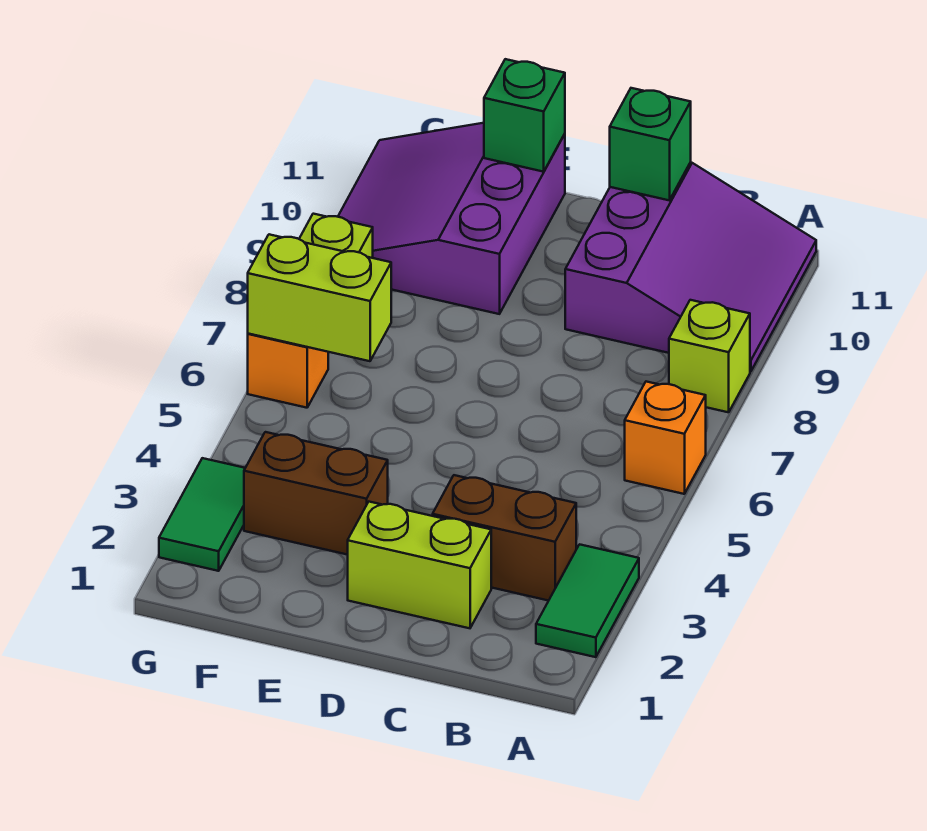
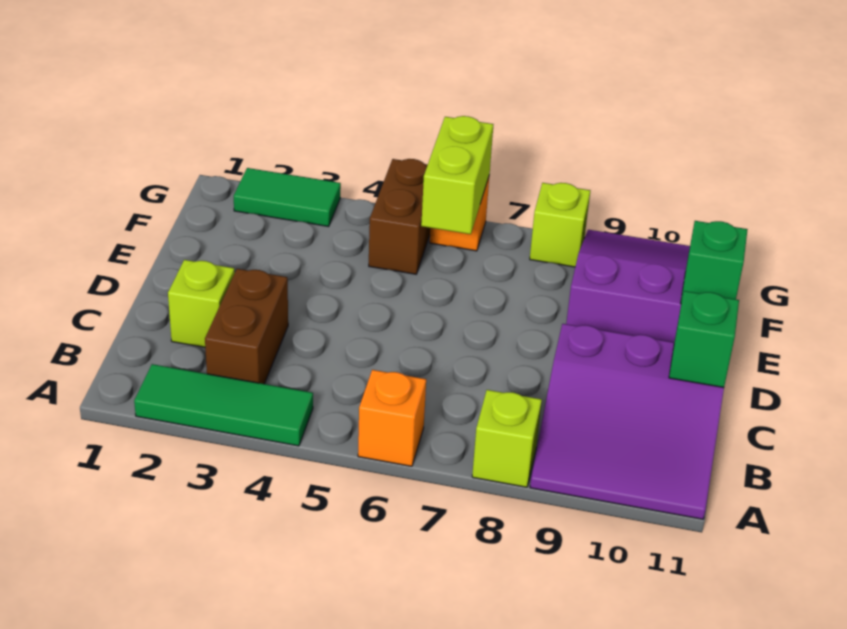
green tile A2:A3 level 1 -> green tile A2:A4 level 1
lime brick C2:D2 level 1 -> lime brick C2 level 1
brown brick E3:F3 level 1 -> brown brick F5:G5 level 1

